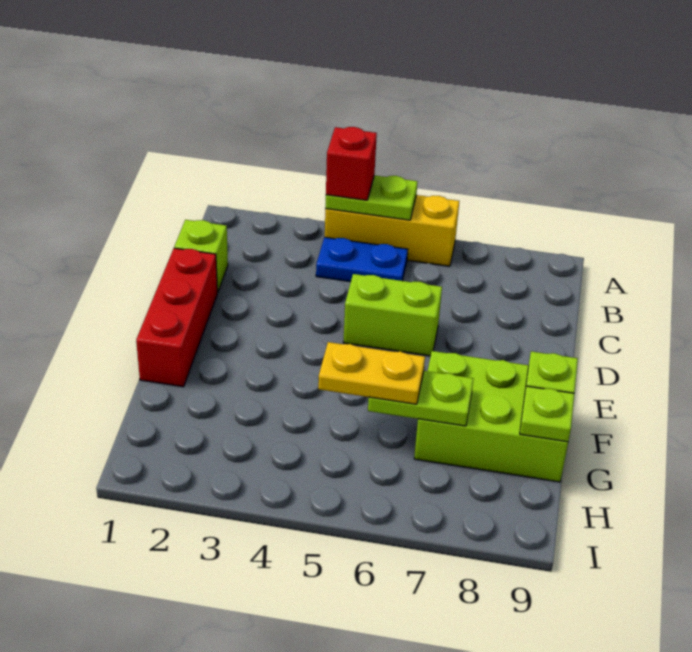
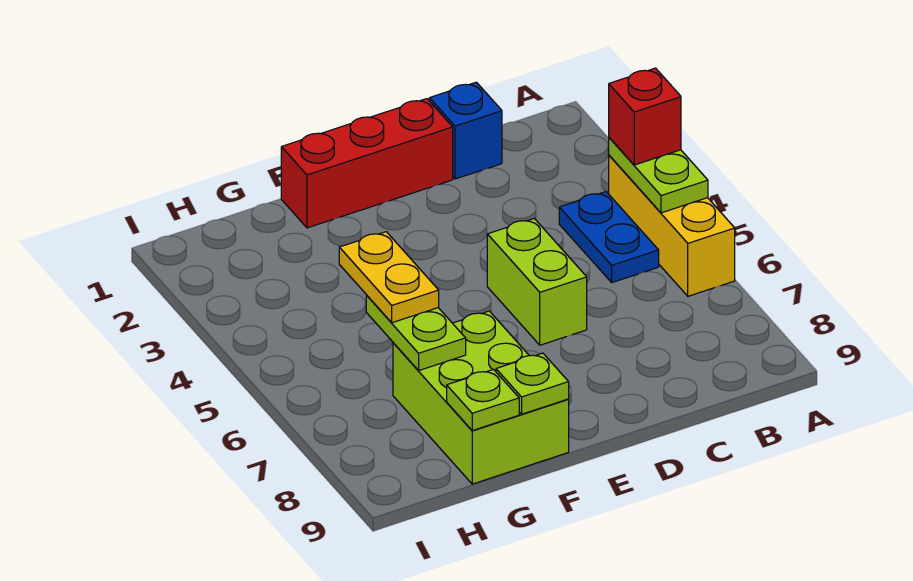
lime brick C1 level 1 -> blue brick C1 level 1

